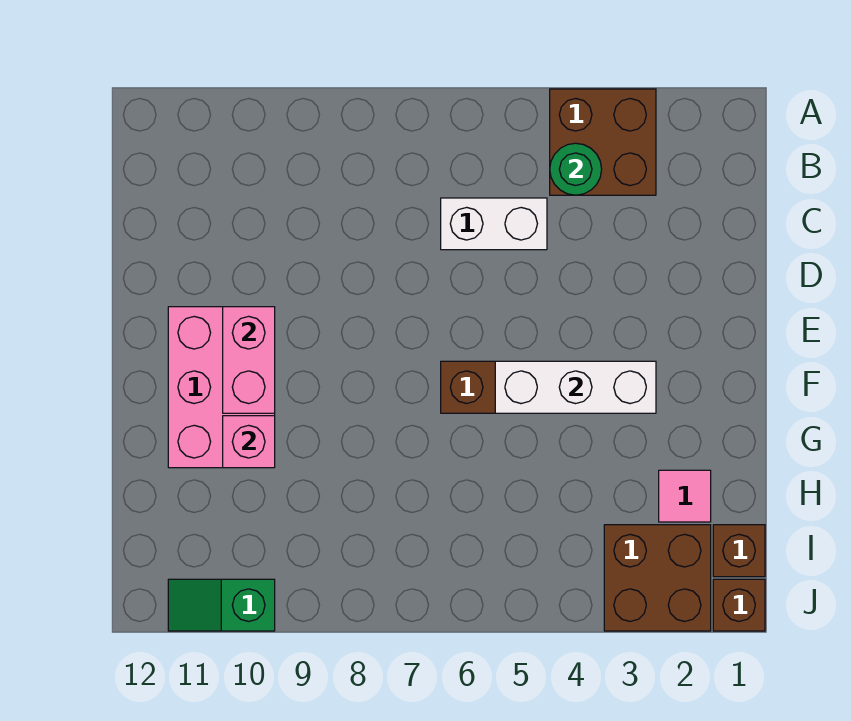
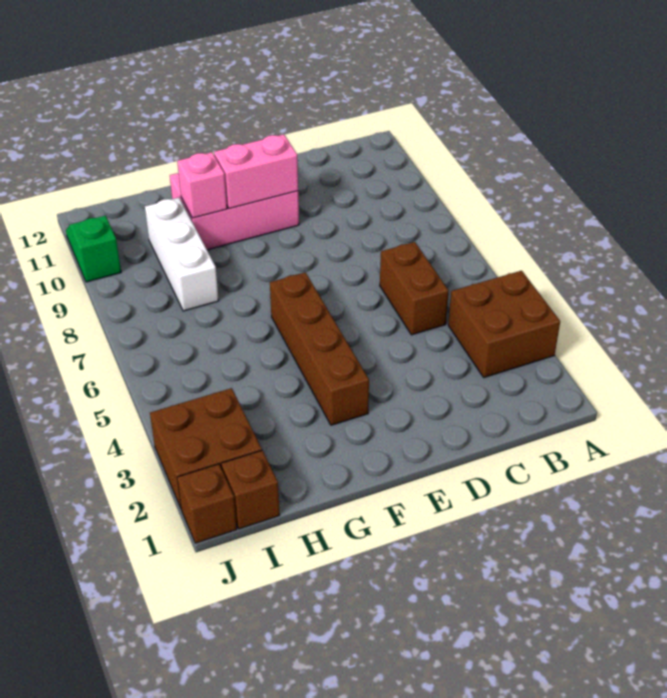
green round brick B4 level 2 -> none
white brick C5:C6 level 1 -> brown brick C5:C6 level 1
white brick F3:F5 level 2 -> white brick H8:H10 level 1
pink tile H2 level 1 -> none

